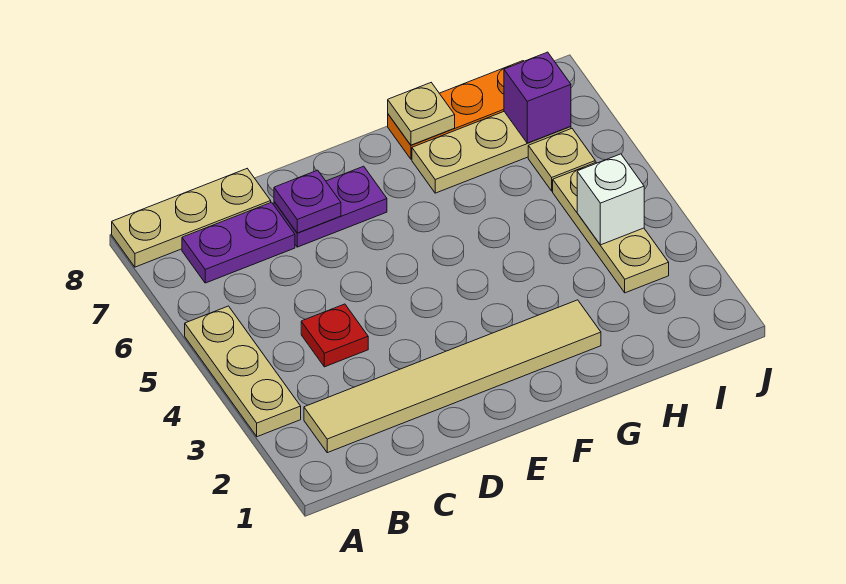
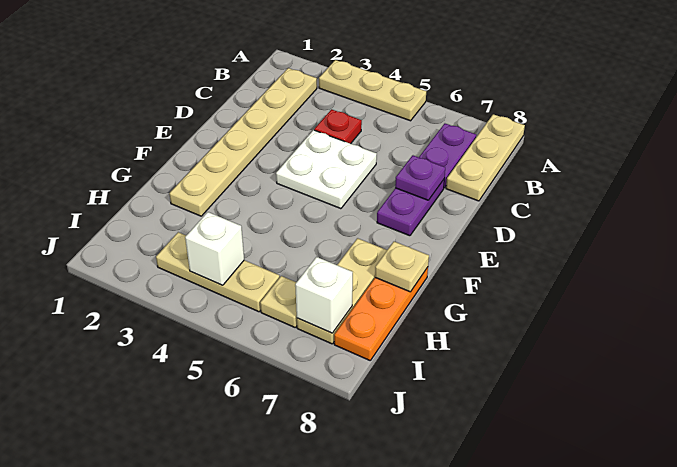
tan tile B2:G2 level 1 -> tan plate B2:G2 level 1
none -> white plate D4:E5 level 1
purple brick I7 level 2 -> white brick I7 level 2

